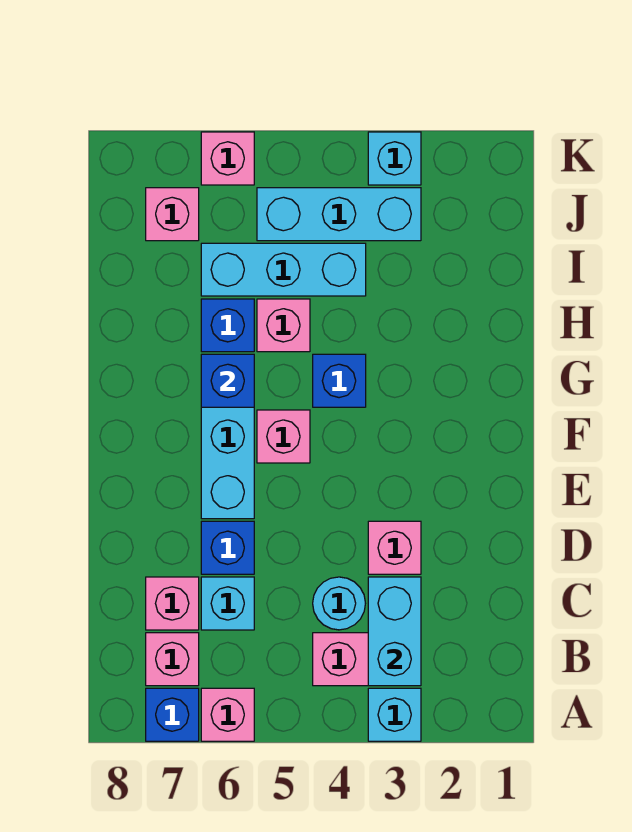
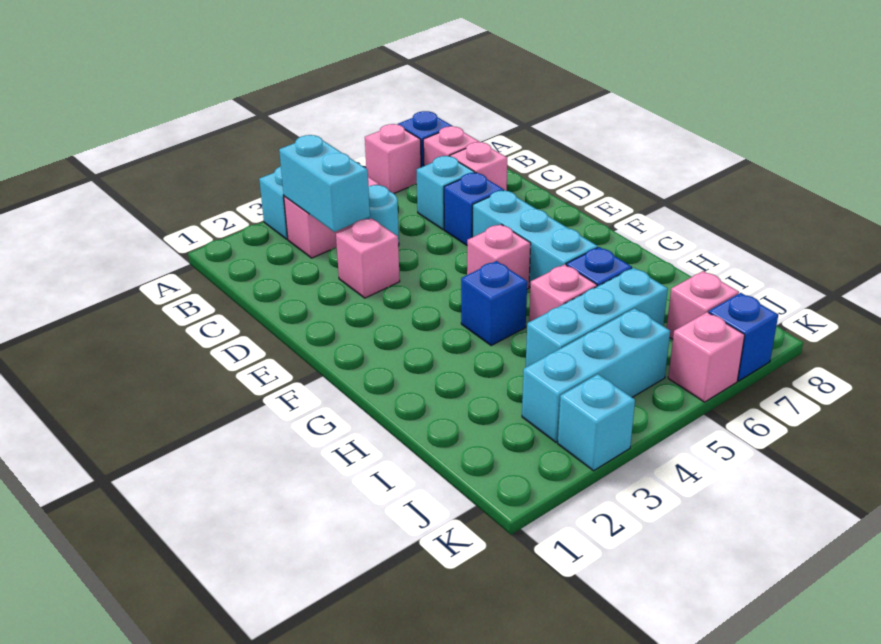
blue brick G6 level 2 -> blue brick K7 level 1

